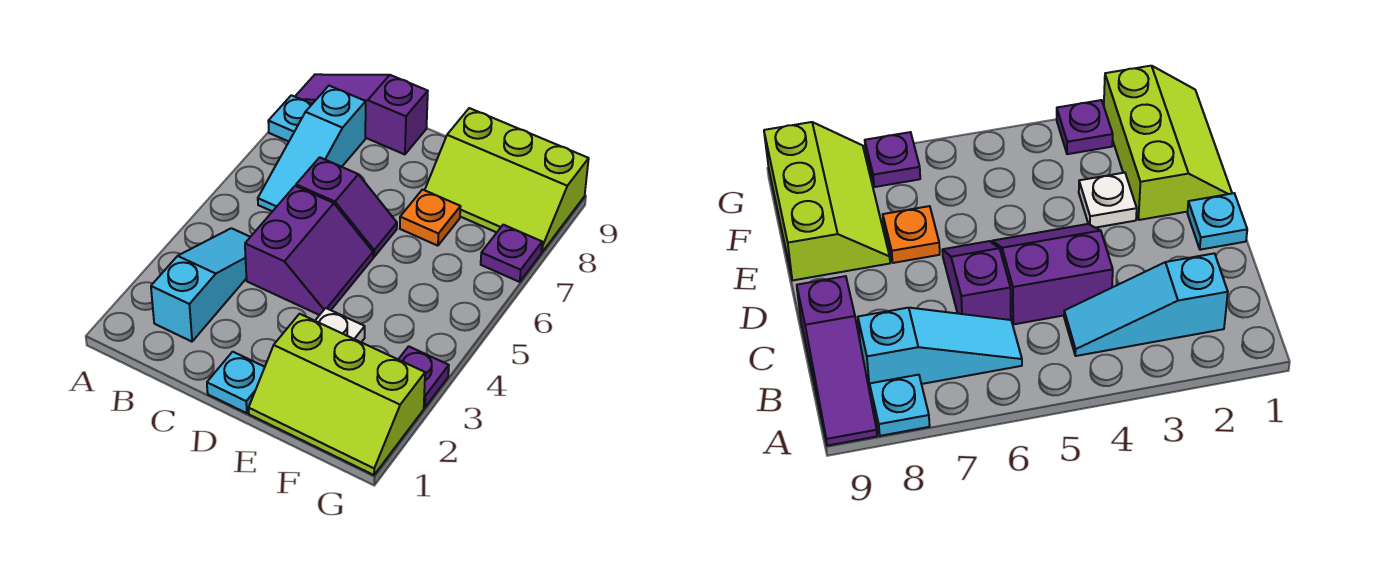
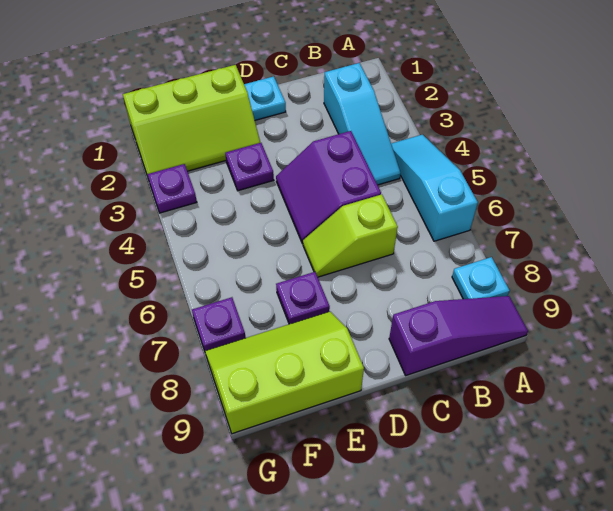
cyan slope B6:B8 level 1 top 8 -> cyan slope A4:A6 level 1 top 6
purple slope C6:D6 level 1 top C -> lime slope C6:D6 level 1 top C
lime slope E1:G2 level 1 top 2 -> lime slope E1:G2 level 1 top 1
white plate E3 level 1 -> purple plate E3 level 1
orange plate E7 level 1 -> purple plate E7 level 1

